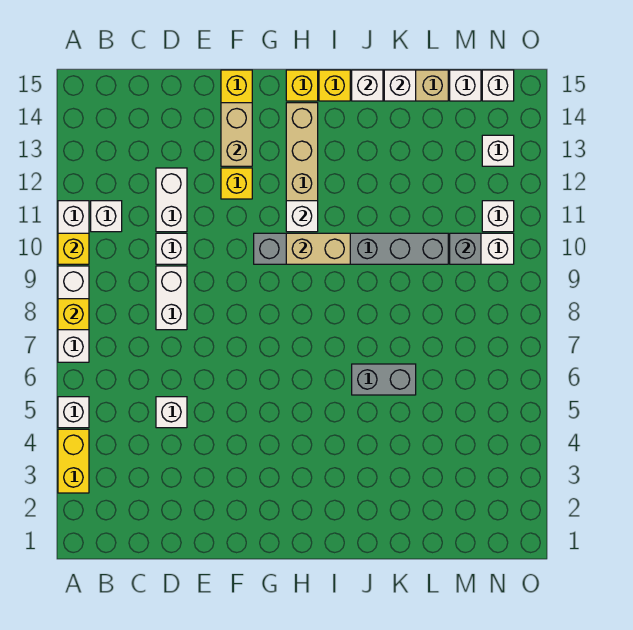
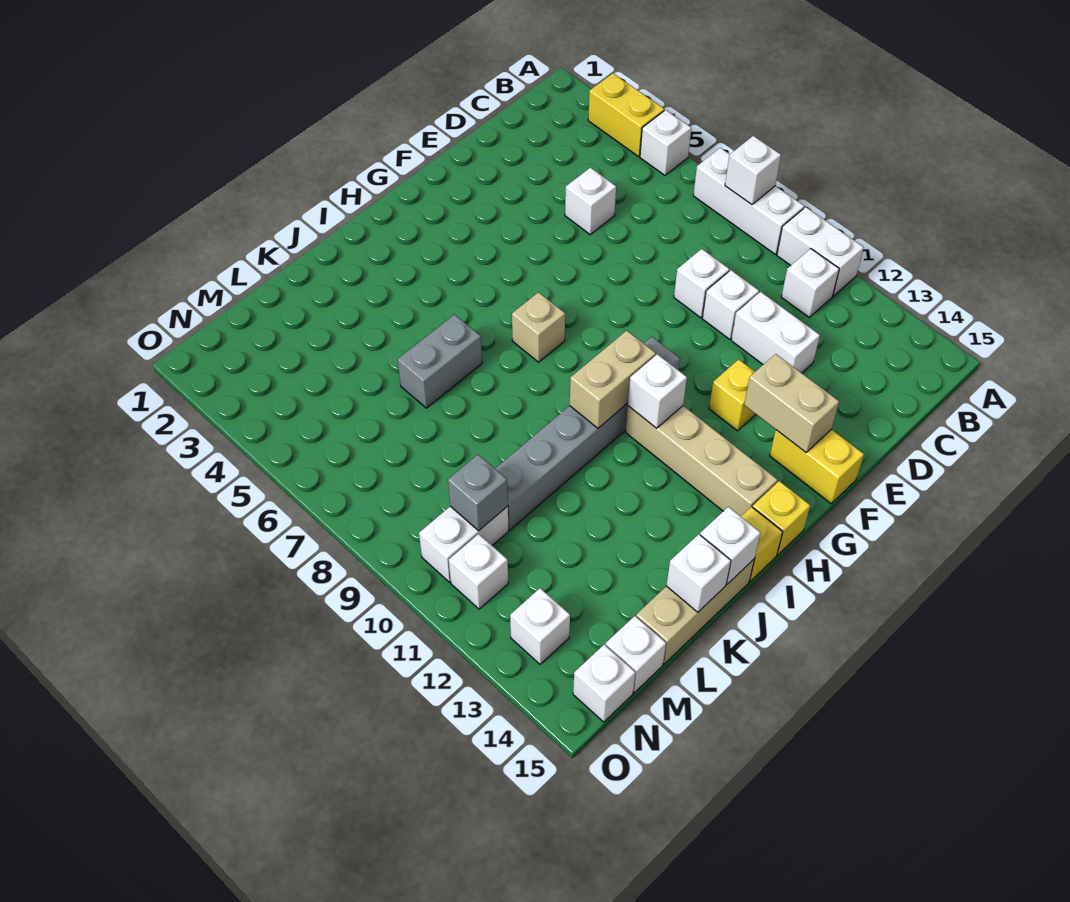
yellow brick A8 level 2 -> white brick A8 level 2
yellow brick A10 level 2 -> none
white brick D8:D9 level 1 -> white brick D9 level 1
none -> tan brick H7 level 1

